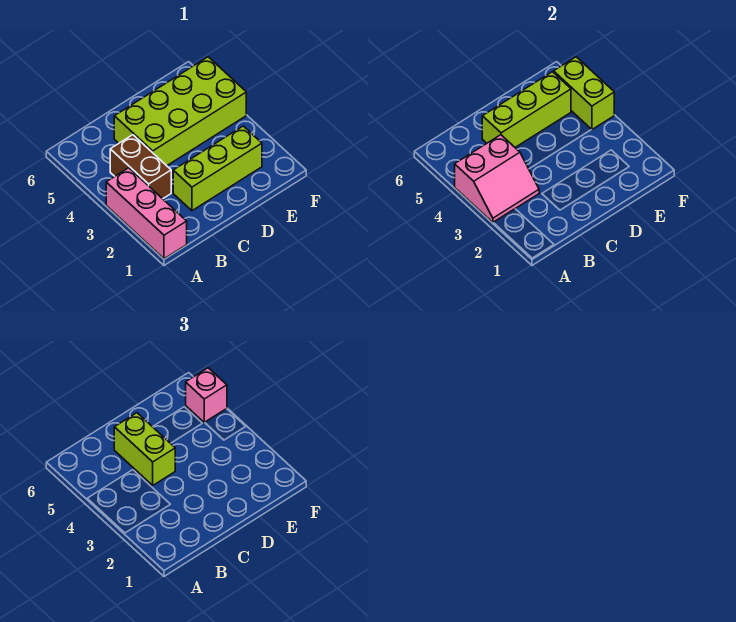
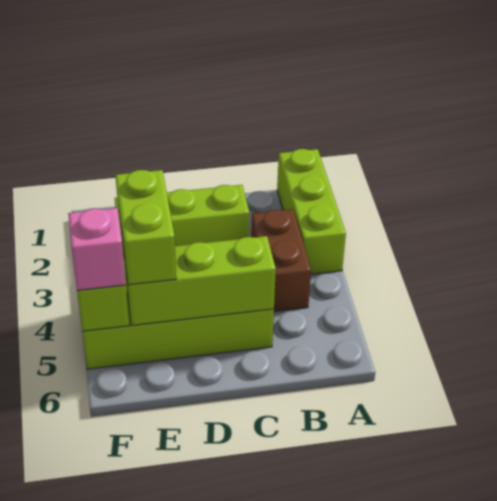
pink brick A1:A3 level 1 -> lime brick A1:A3 level 1
pink slope A3:B4 level 2 top 4 -> none
lime brick C4:C5 level 3 -> lime brick E4:E5 level 3

